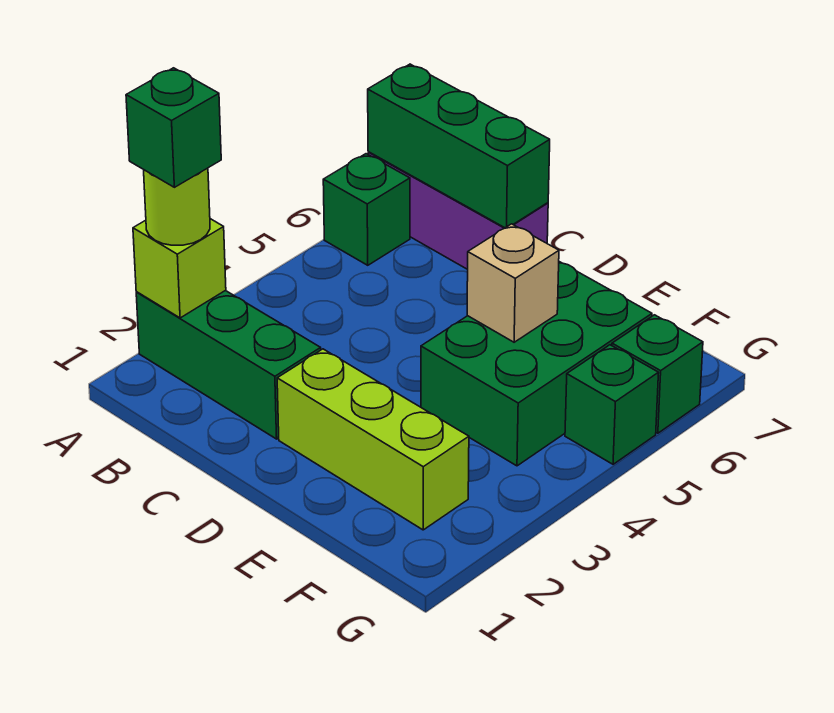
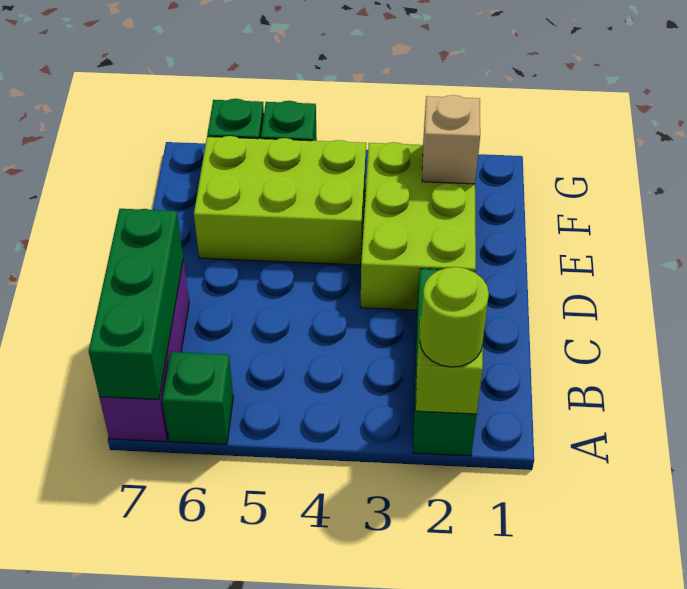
green brick A2 level 4 -> none
lime brick D2:F2 level 1 -> lime brick D2:F3 level 1
green brick E4:F6 level 1 -> lime brick E4:F6 level 1
tan brick E5 level 2 -> tan brick F2 level 2

